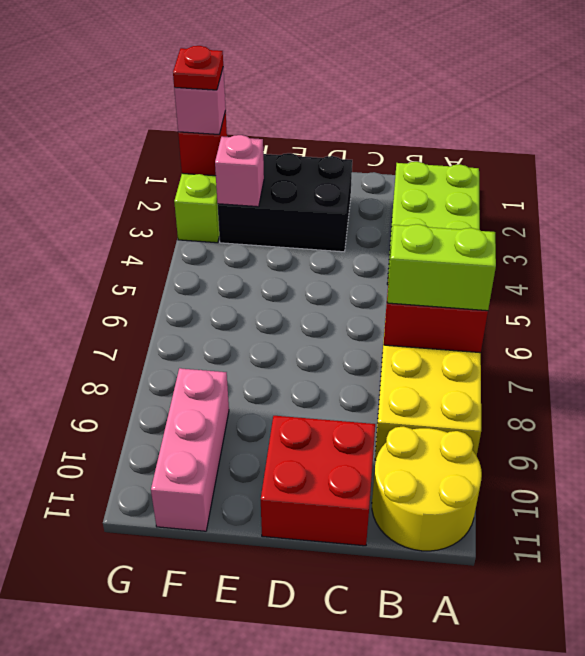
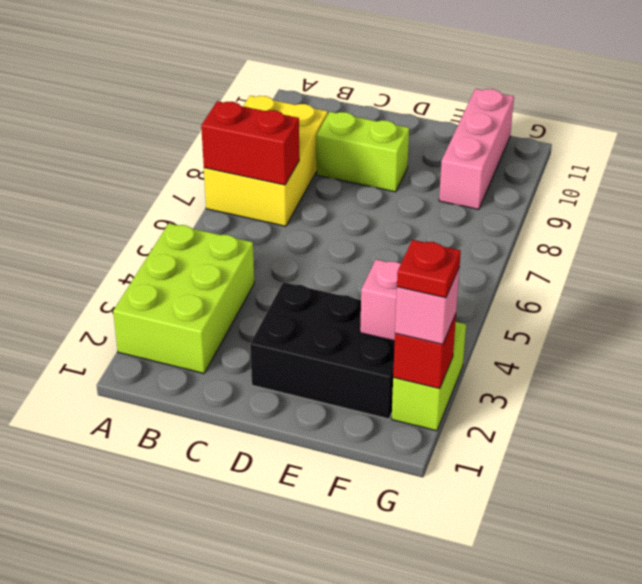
lime brick A7:B7 level 3 -> lime brick C9:D9 level 1
yellow round brick A10:B11 level 1 -> none
red brick C10:D11 level 1 -> none

